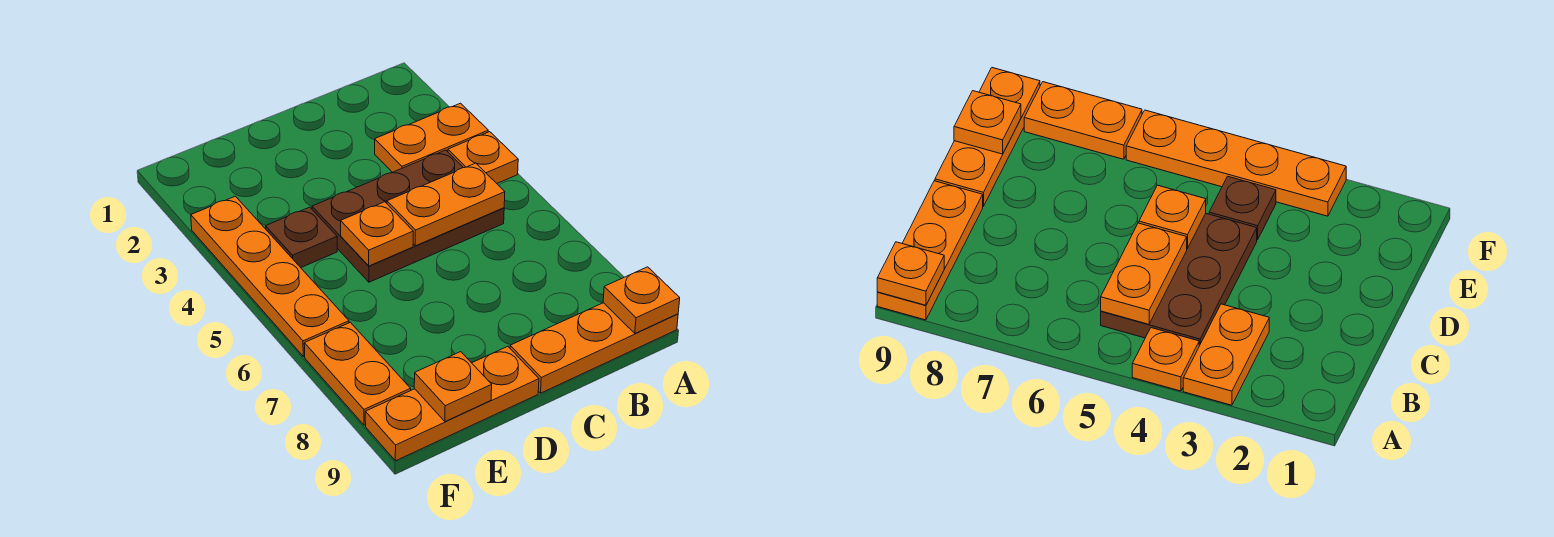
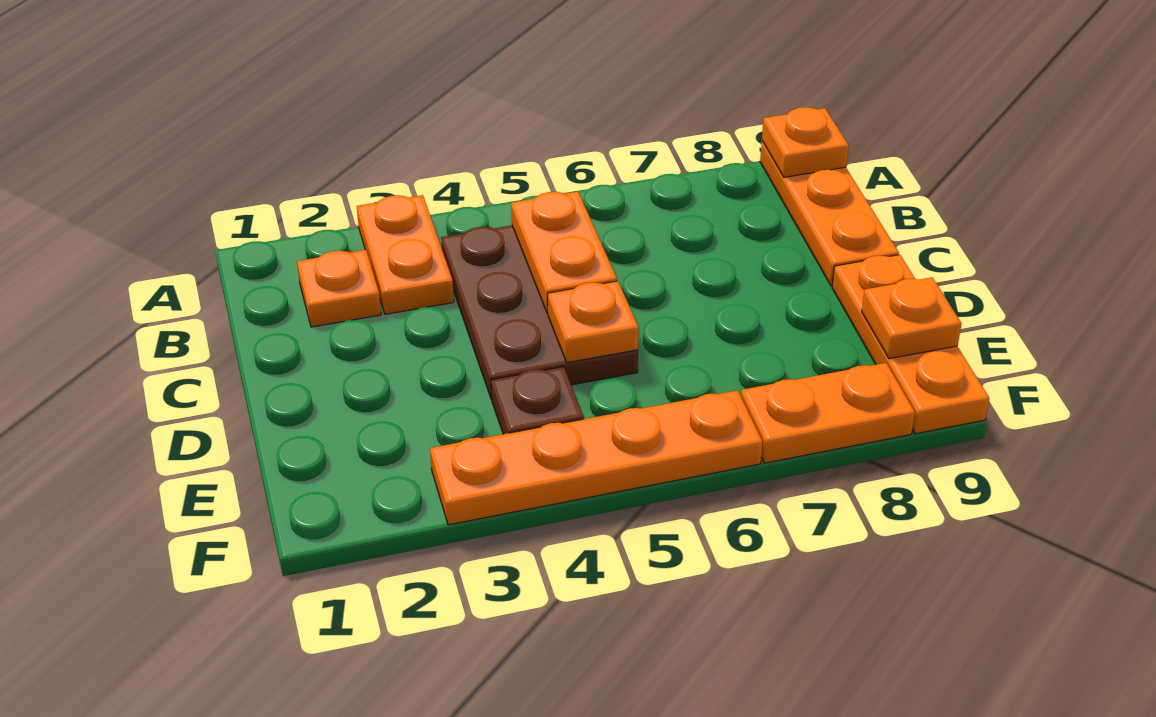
orange plate A4 level 1 -> orange plate B2 level 1

